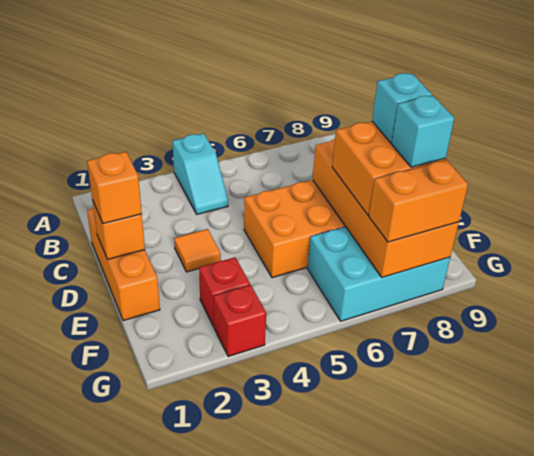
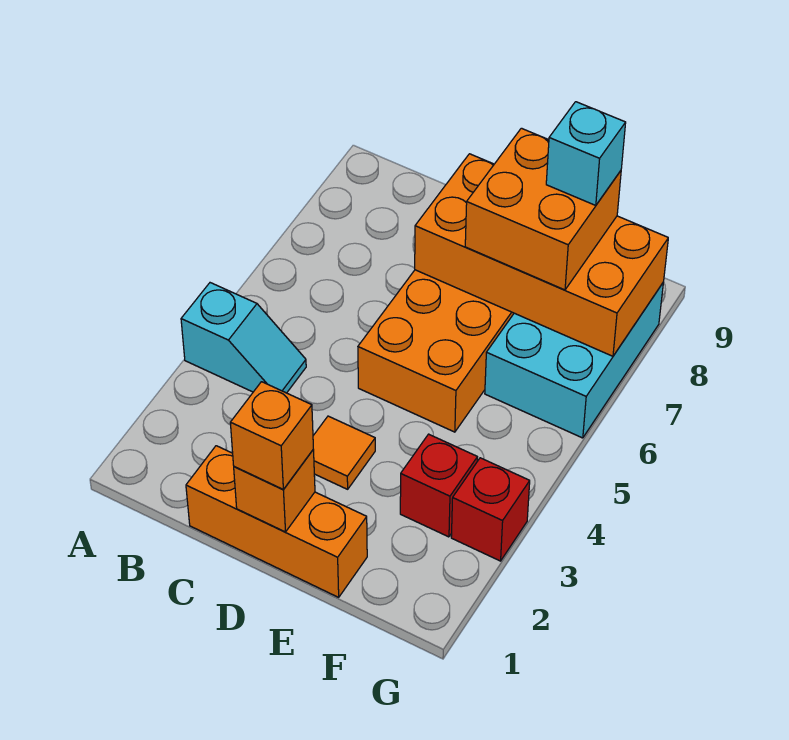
cyan brick E8 level 4 -> none
orange brick G7:G8 level 3 -> none

